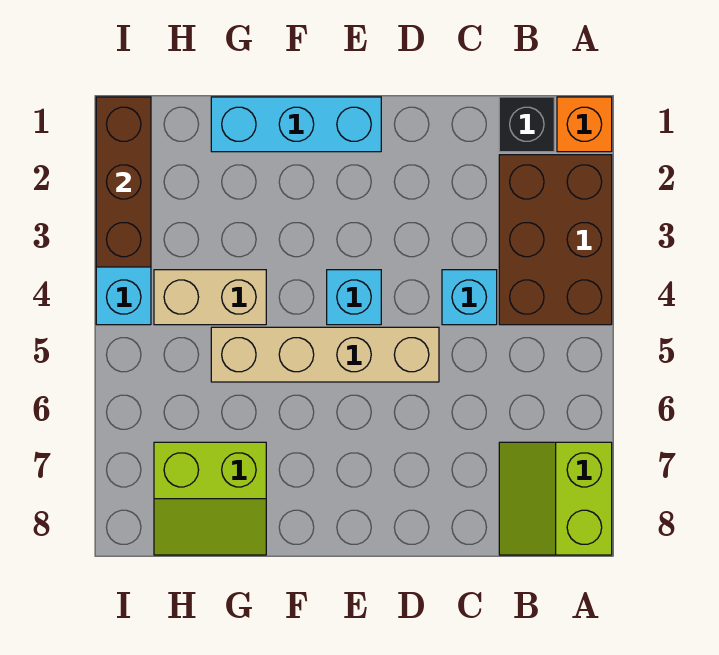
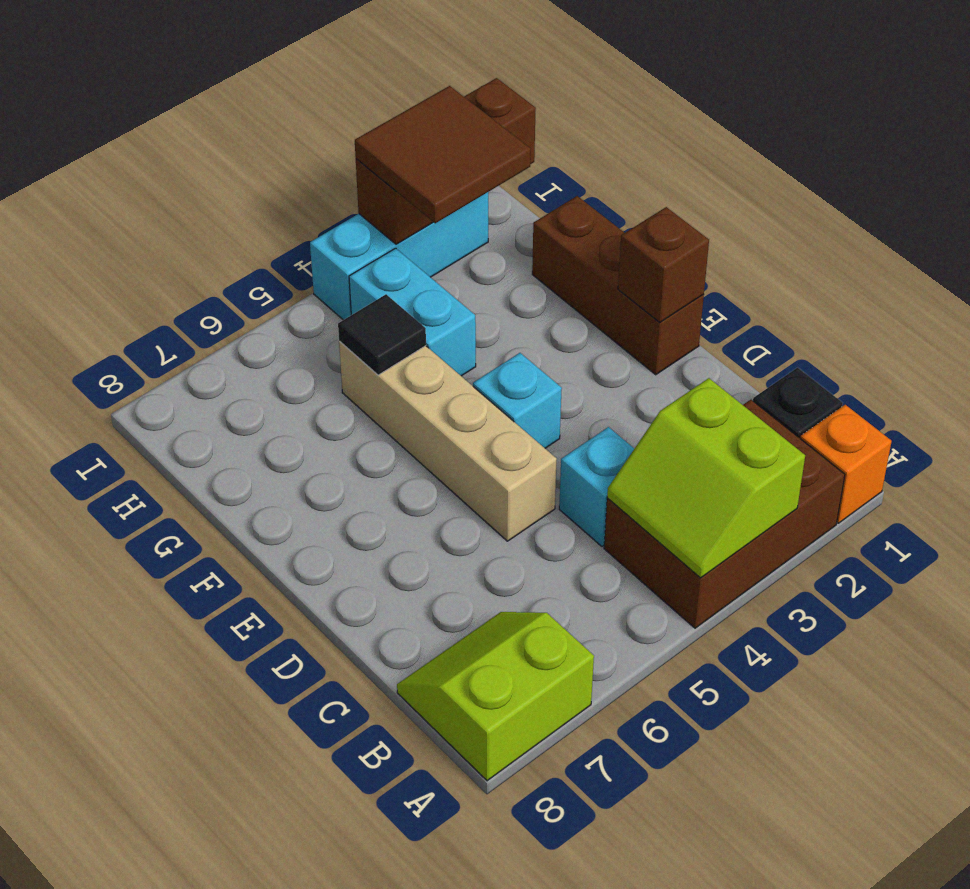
cyan brick E1:G1 level 1 -> brown brick E1:G1 level 1
none -> brown brick E1 level 2
tan brick G4:H4 level 1 -> cyan brick G4:H4 level 1
none -> black tile G5 level 2
lime slope G7:H8 level 1 top 7 -> lime slope A3:B4 level 2 top 3
none -> brown tile H2:I3 level 3

